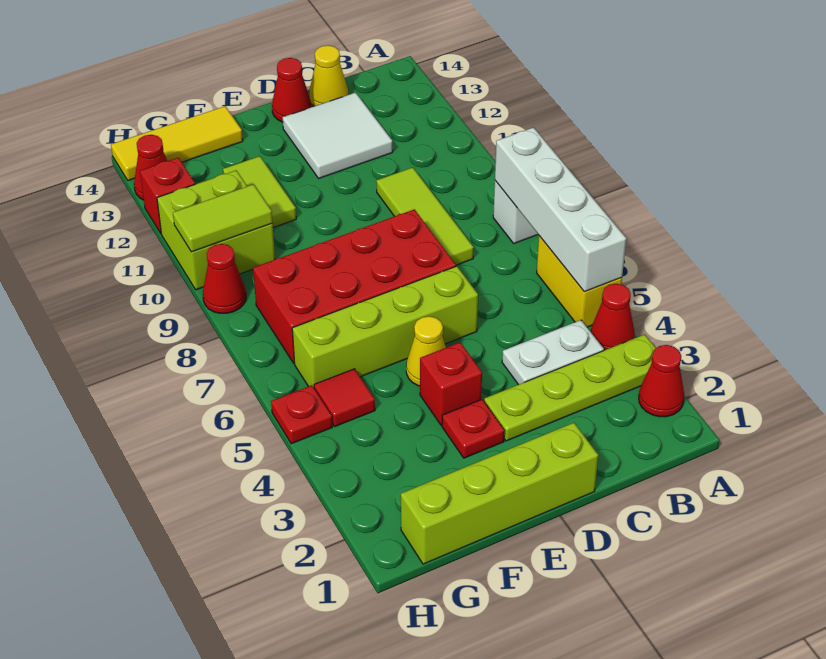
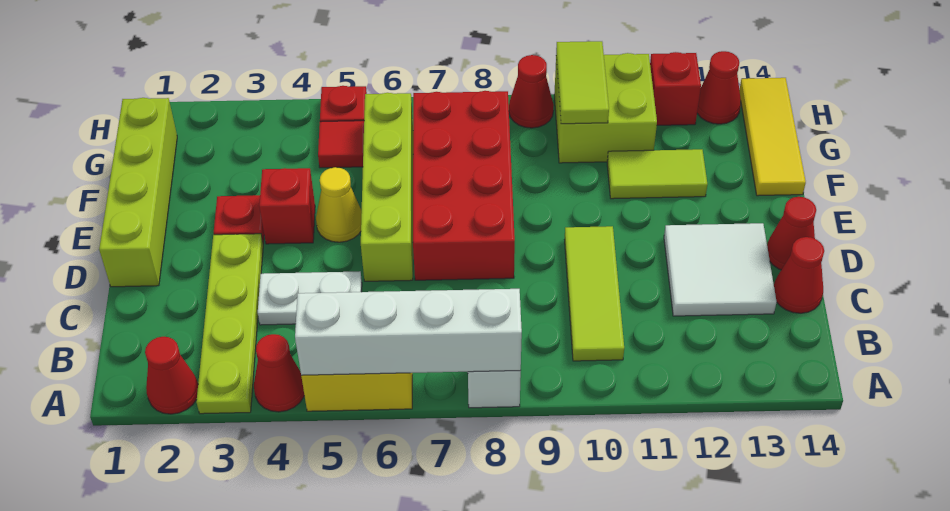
white plate B4:C4 level 1 -> white plate C4:C5 level 1
lime tile C8:C10 level 1 -> lime tile B10:D10 level 1
yellow cone C14 level 1 -> red cone C14 level 1

